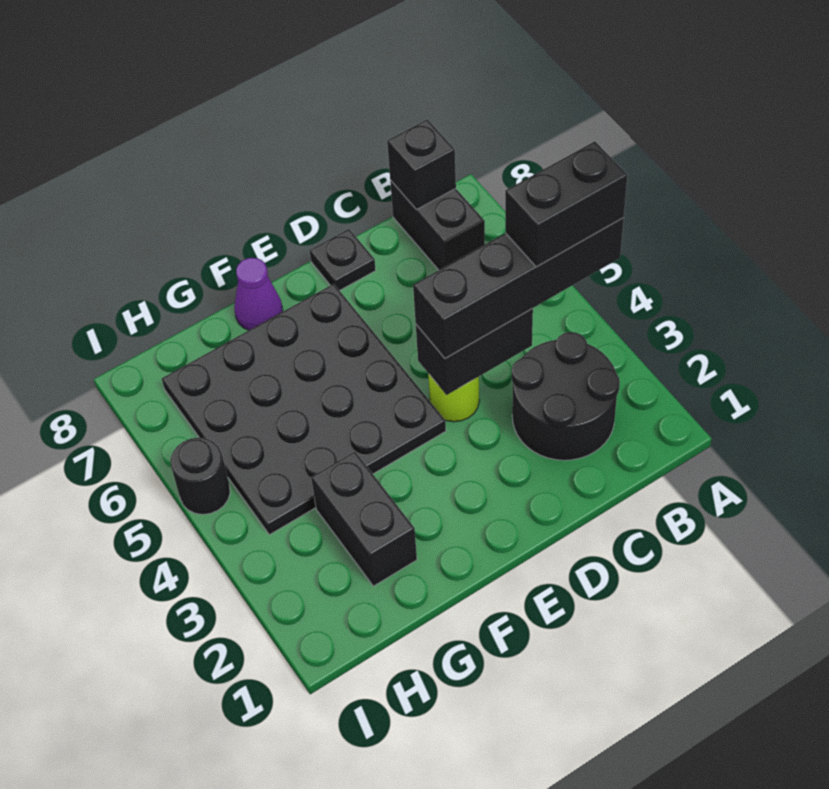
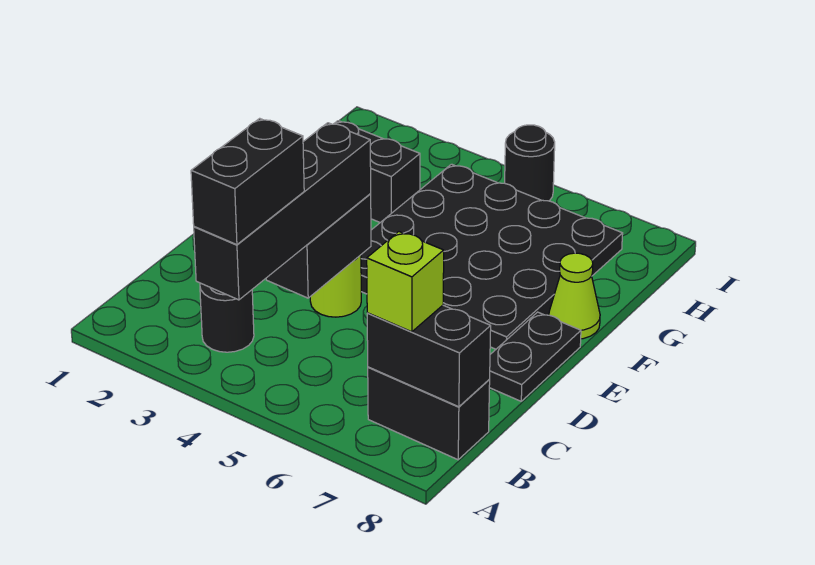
black round brick B2:C3 level 1 -> black round brick B3 level 1
none -> lime brick B7 level 3
black brick B8 level 2 -> black brick B7:B8 level 2
black plate D8 level 1 -> black plate D8:E8 level 1
purple cone F8 level 1 -> lime cone F8 level 1

